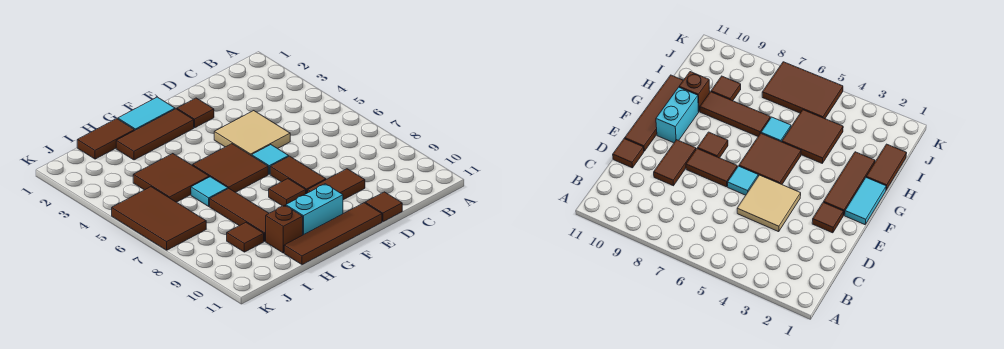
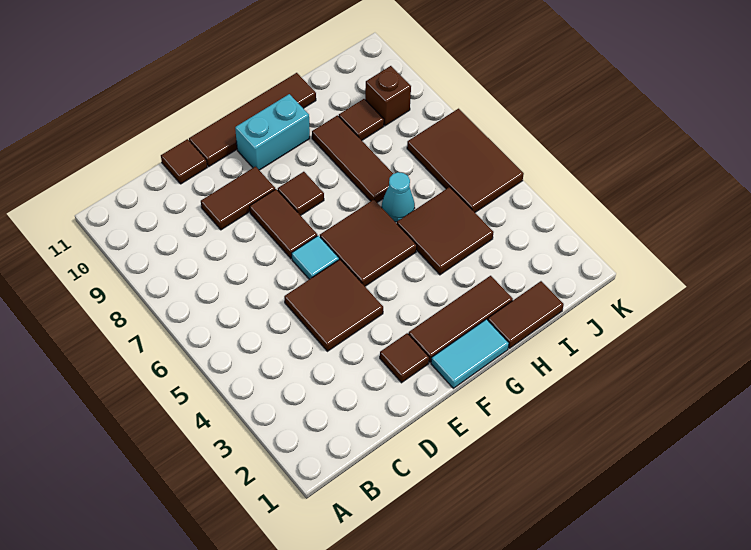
tan tile D4:E5 level 1 -> brown tile D4:E5 level 1
cyan tile H6 level 1 -> cyan cone H6 level 1
brown brick H10 level 1 -> brown brick J9 level 1

